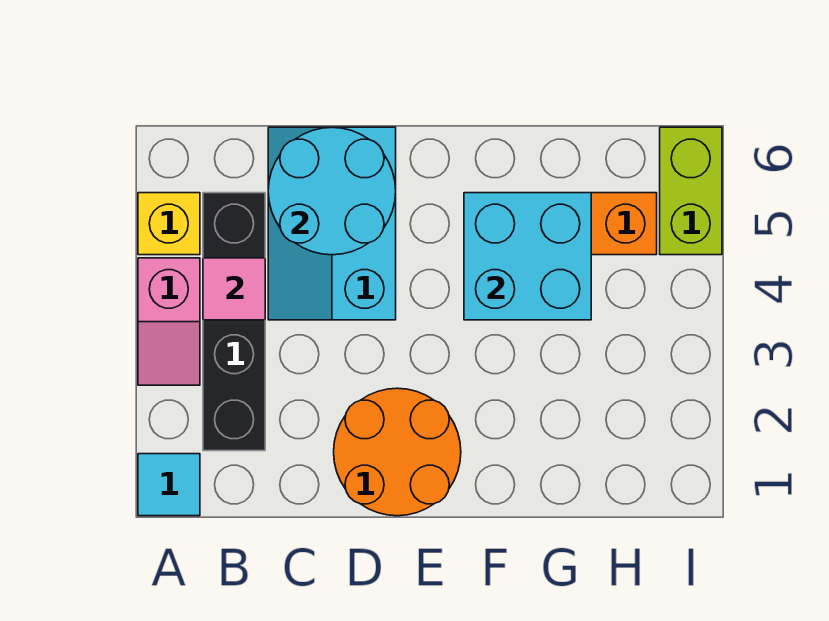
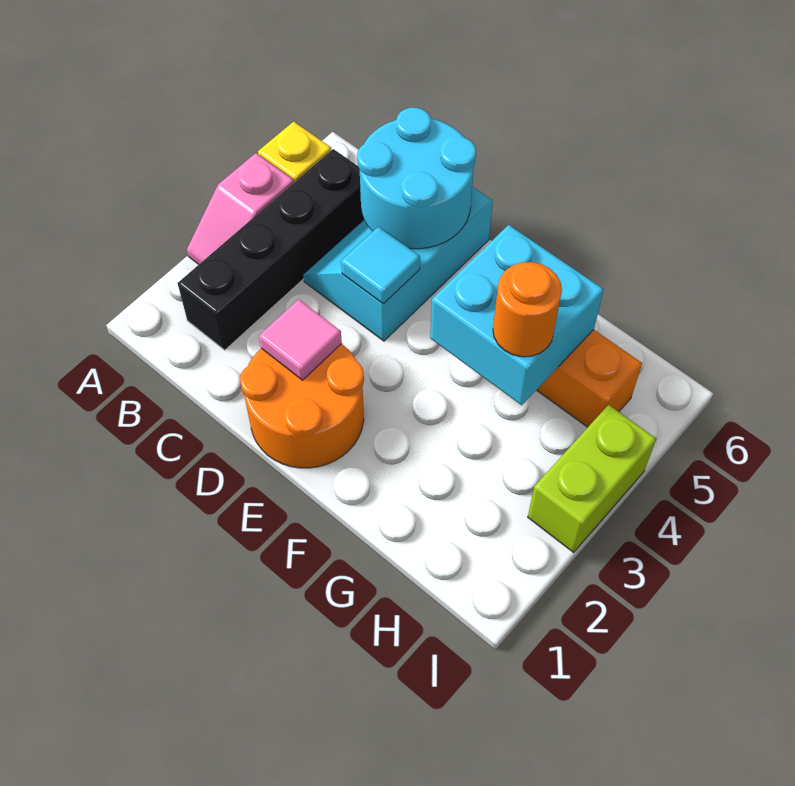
cyan tile A1 level 1 -> cyan tile D4 level 2
pink tile B4 level 2 -> pink tile D2 level 2
none -> orange round brick G4 level 3
lime brick I5:I6 level 1 -> lime brick I3:I4 level 1

